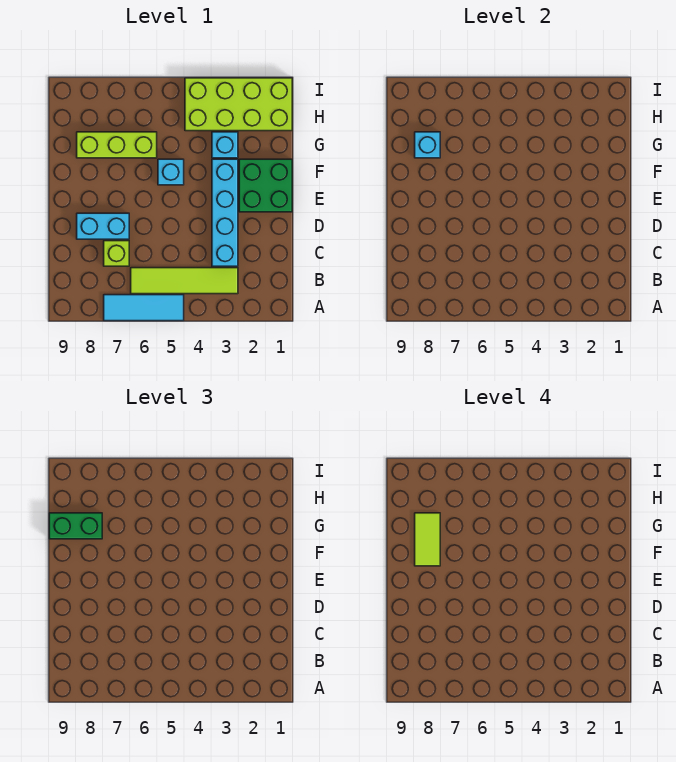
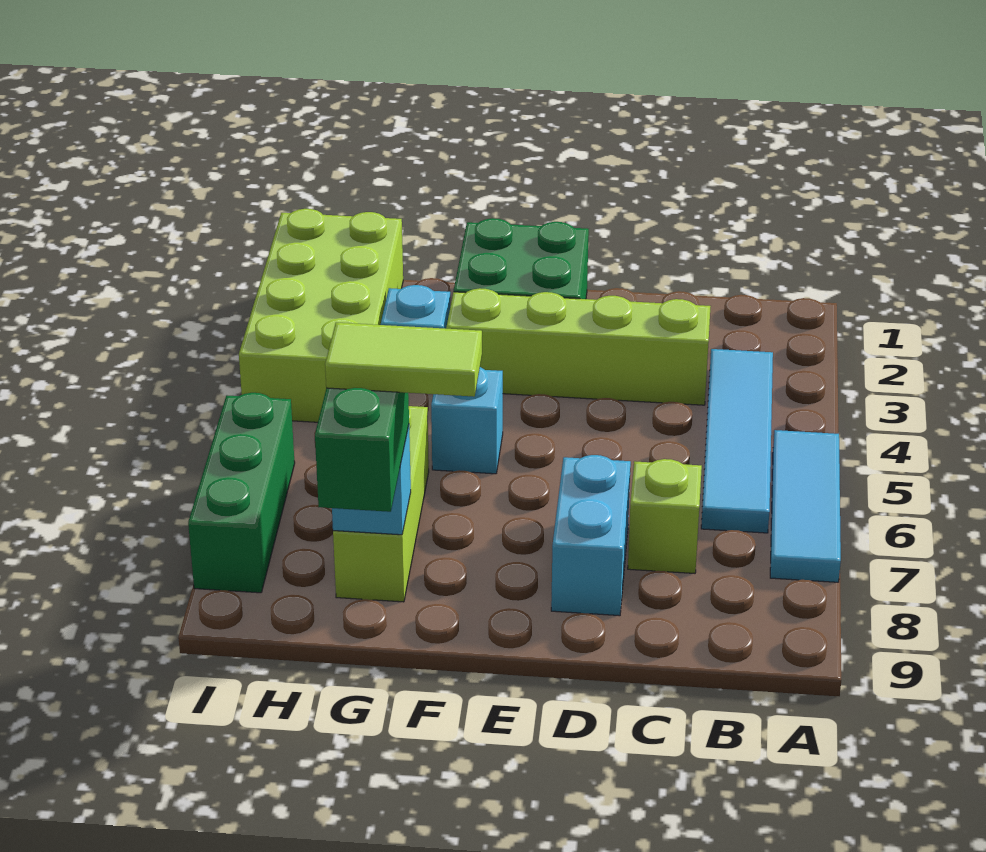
lime tile B3:B6 level 1 -> cyan tile B3:B6 level 1
cyan brick C3:F3 level 1 -> lime brick C3:F3 level 1
none -> green brick I6:I8 level 1

